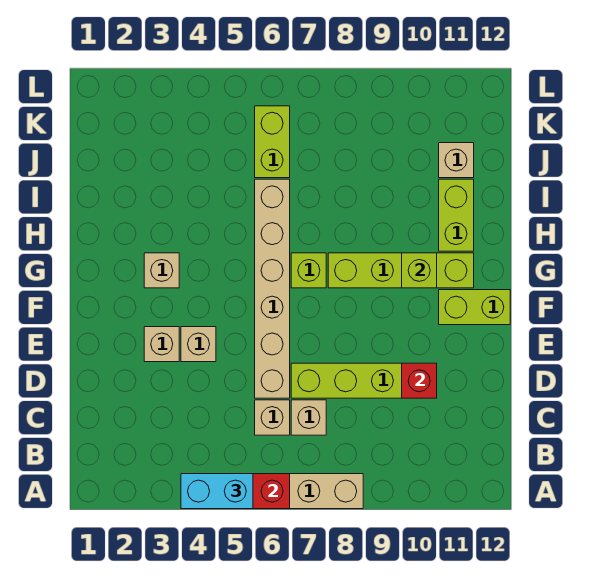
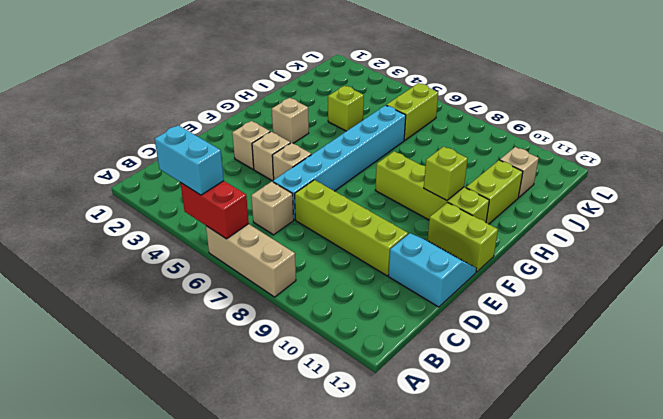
tan brick C7 level 1 -> tan brick E5 level 1
tan brick D6:I6 level 1 -> cyan brick D6:I6 level 1
red brick D10 level 2 -> none
none -> cyan slope D11:E12 level 1 top D
lime brick G7 level 1 -> lime brick I4 level 1

